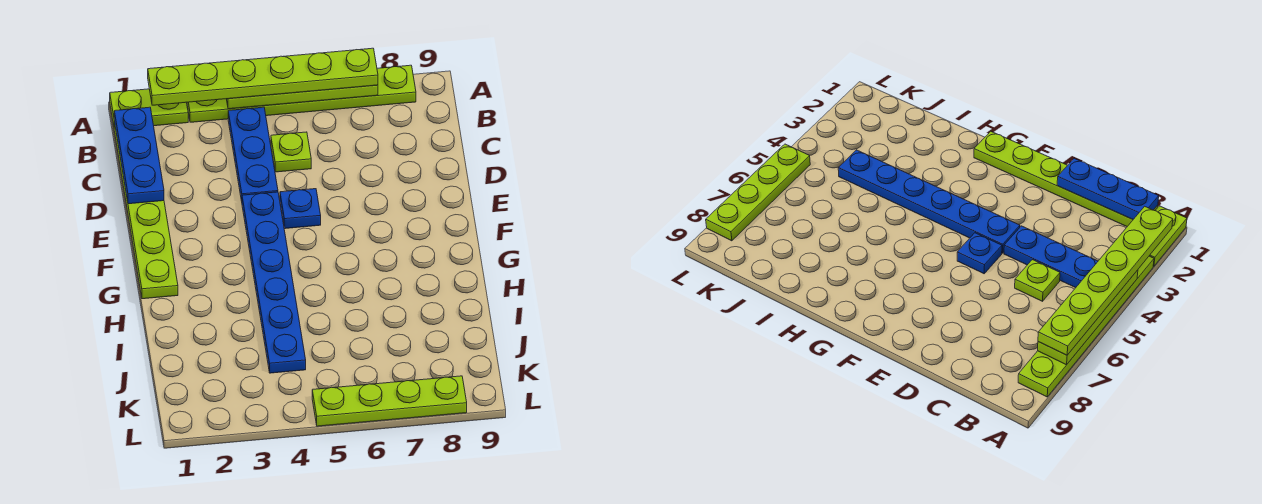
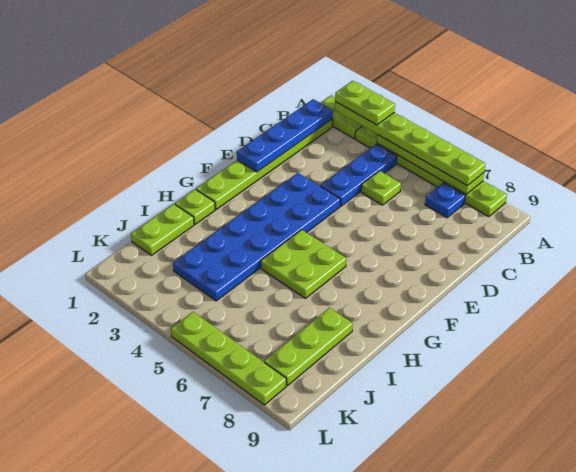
none -> lime plate A2:A3 level 4
blue plate B1:D1 level 2 -> blue plate B1:E1 level 2
blue plate E4:J4 level 1 -> blue plate E3:J4 level 1
blue plate E5 level 1 -> blue plate B7 level 1
none -> lime plate G5:H6 level 1
none -> lime plate H1 level 1
none -> lime plate I1:J1 level 1
none -> lime plate I8:K8 level 1

